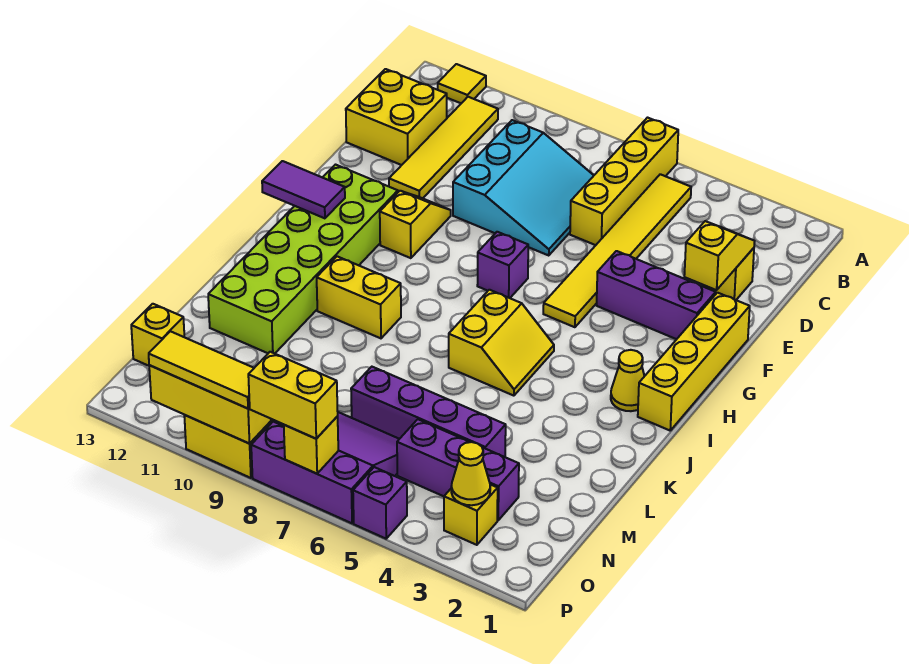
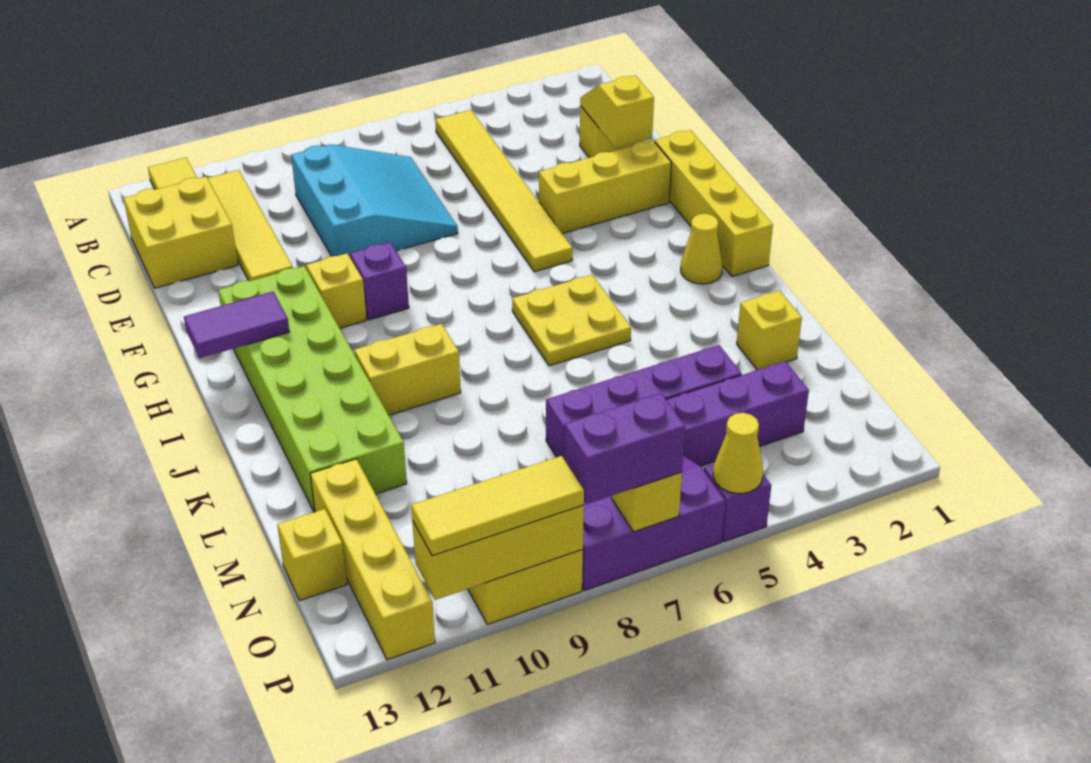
yellow brick A6:D6 level 1 -> yellow brick M12:P12 level 1
purple brick F2:F4 level 1 -> yellow brick F2:F4 level 1
purple brick G7 level 1 -> purple brick G9 level 1
yellow slope I5:J6 level 1 top 6 -> yellow plate I5:J6 level 1
yellow brick O3 level 1 -> yellow brick L2 level 1
yellow cone O3 level 2 -> yellow cone P5 level 2
yellow brick P7:P8 level 3 -> purple brick P7:P8 level 3

